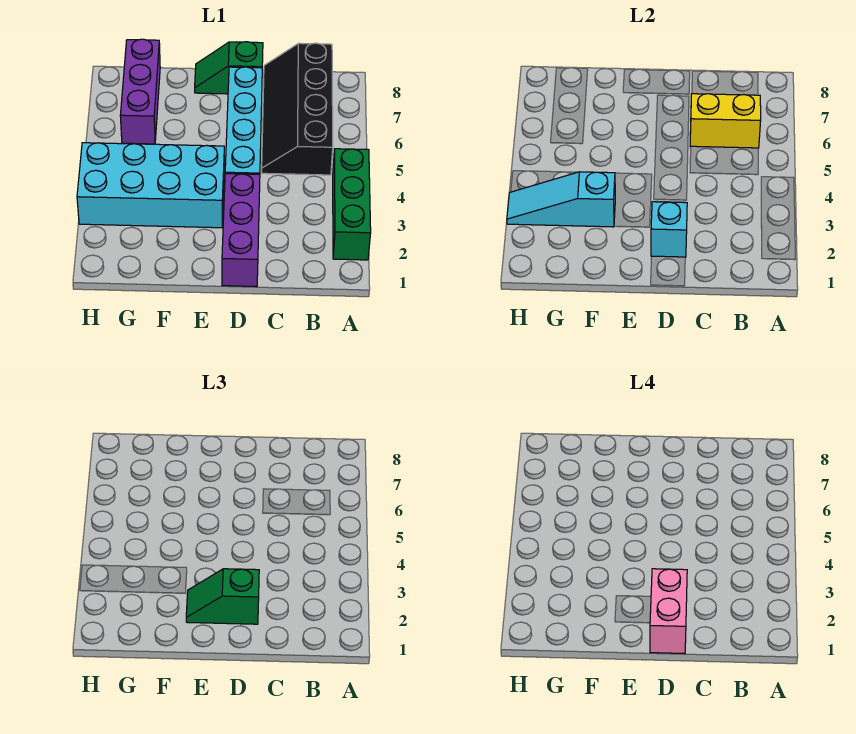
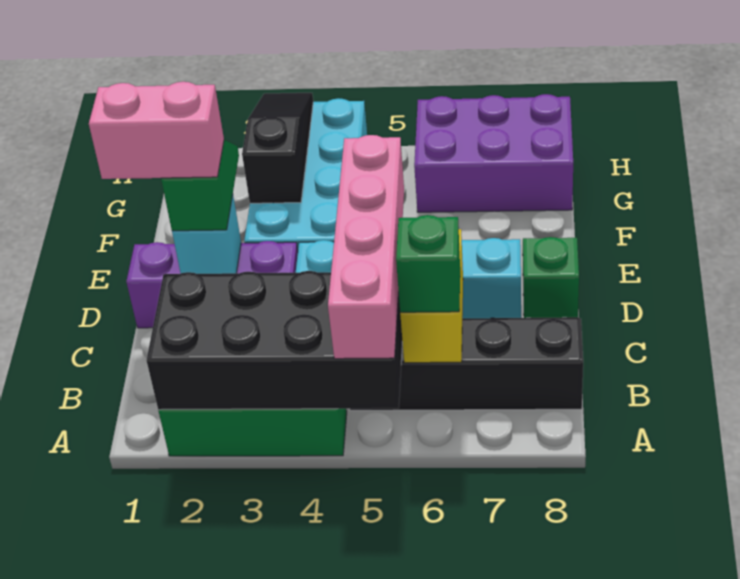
none -> black brick A2:B5 level 2
none -> pink brick A5:D5 level 3
none -> green brick B6 level 3
cyan slope F3:H3 level 2 top F -> black slope F3:H3 level 2 top F
purple brick G6:G8 level 1 -> purple brick G6:H8 level 1

